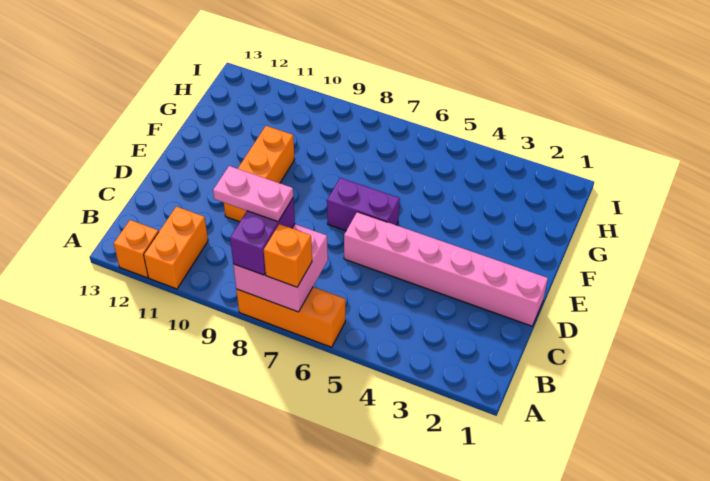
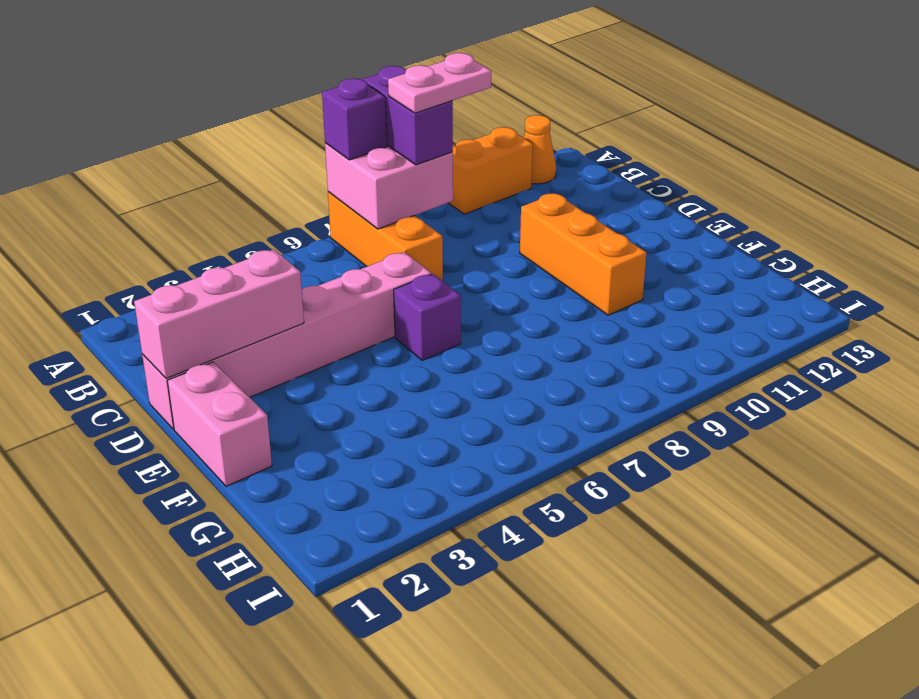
orange brick A6:A8 level 1 -> orange brick A7:C7 level 1
orange brick A7 level 3 -> purple brick A7 level 3
orange brick A11:B11 level 1 -> orange brick A10:A11 level 1
orange brick A12 level 1 -> orange cone A12 level 1
none -> pink brick D1:D3 level 2
none -> pink brick E1:F1 level 1
purple brick E6:E7 level 1 -> purple brick E6 level 1

